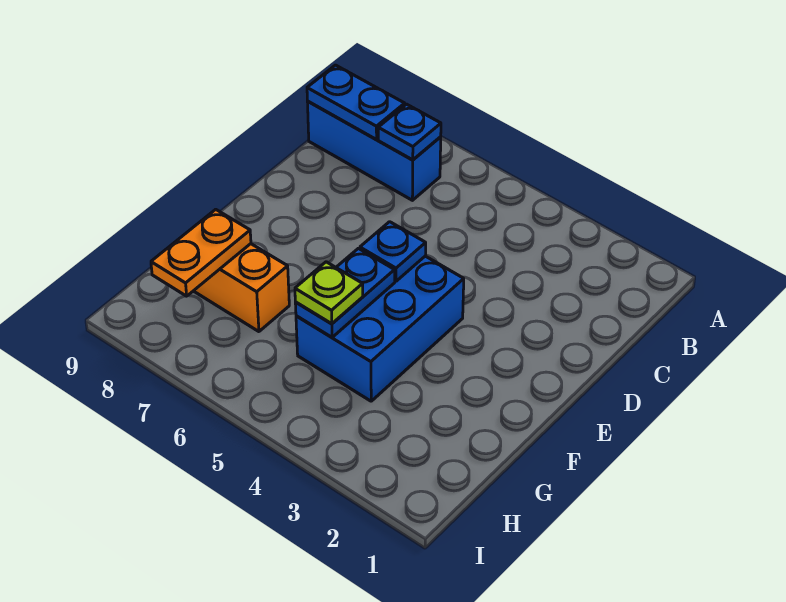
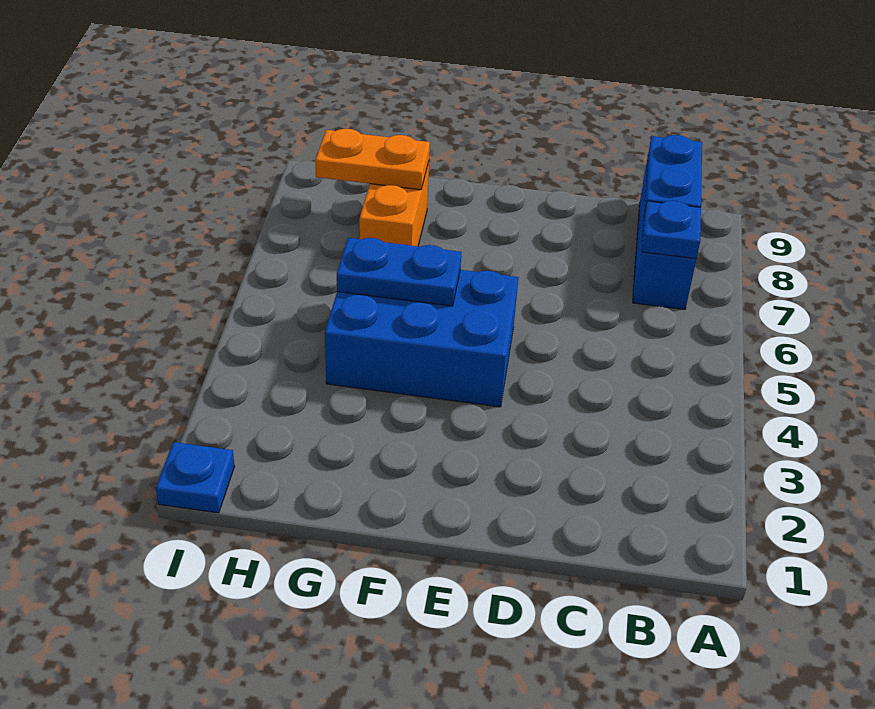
blue plate E5 level 2 -> blue plate I1 level 1
lime plate G5 level 3 -> none

